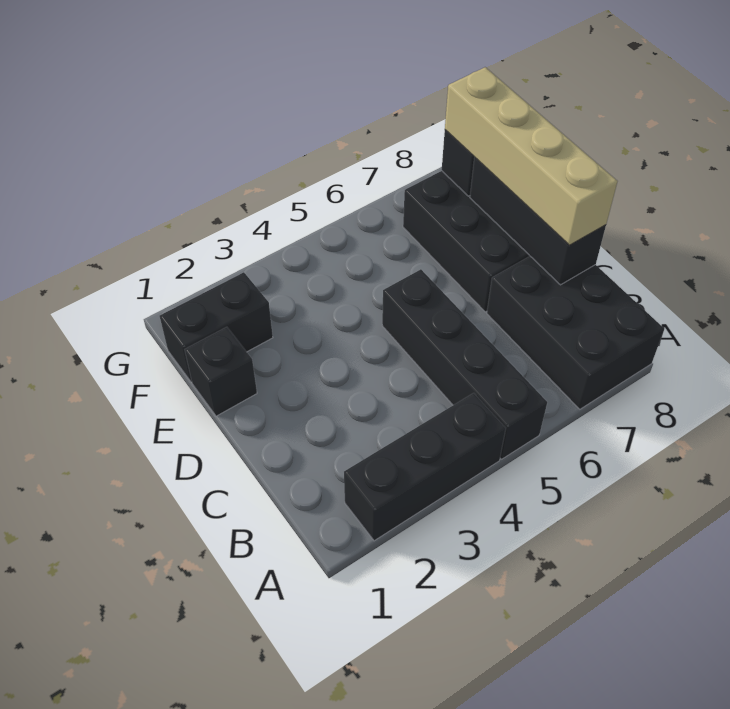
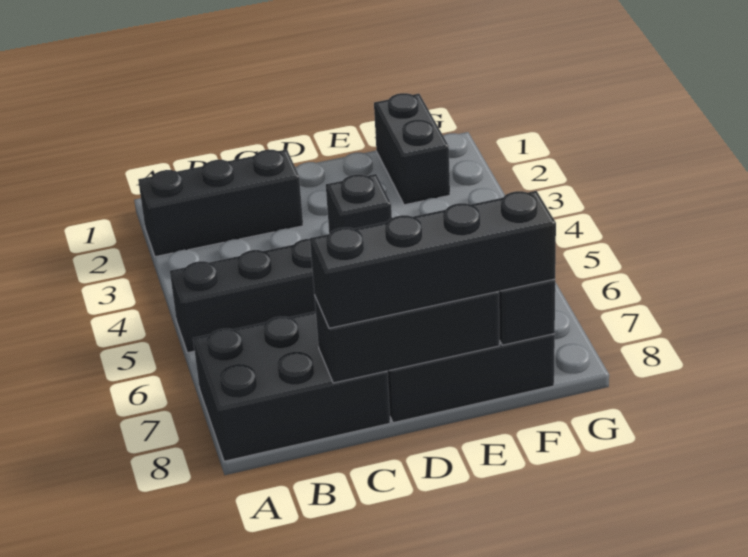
black brick A2:A4 level 1 -> black brick A2:C2 level 1
tan brick C8:F8 level 3 -> black brick C8:F8 level 3
black brick E1 level 1 -> black brick D5 level 2

